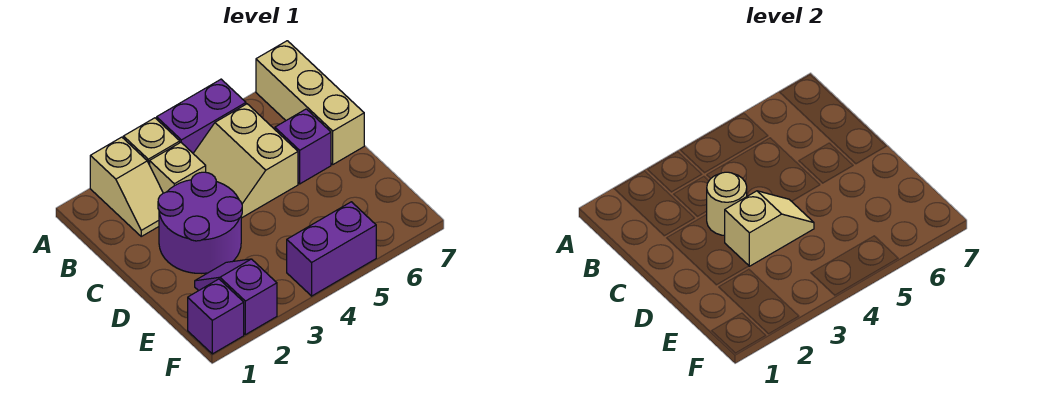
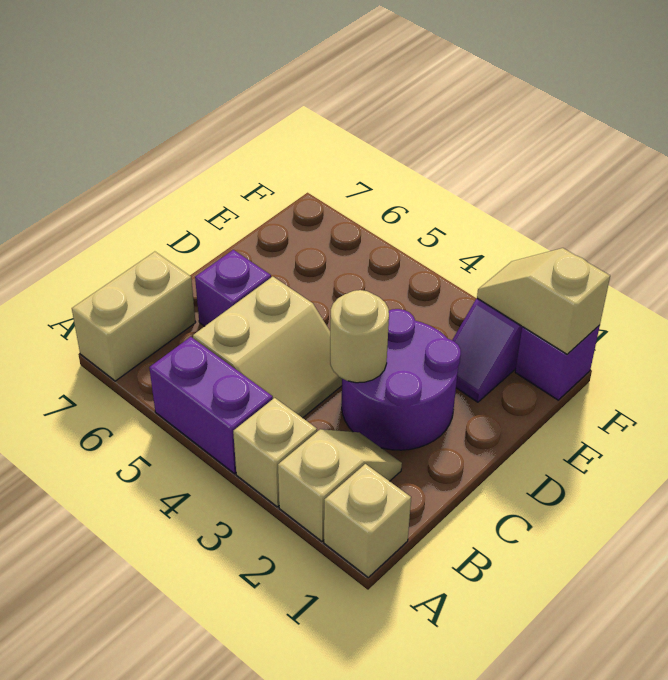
tan brick A7:C7 level 1 -> tan brick A7:B7 level 1
tan brick B3 level 1 -> tan brick A1 level 1
tan slope D3:D4 level 2 top 3 -> tan slope F1:F2 level 2 top 1
purple brick F4:F5 level 1 -> none

